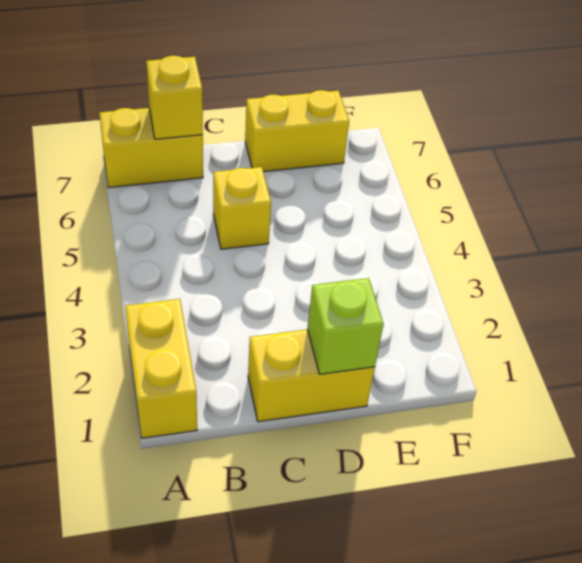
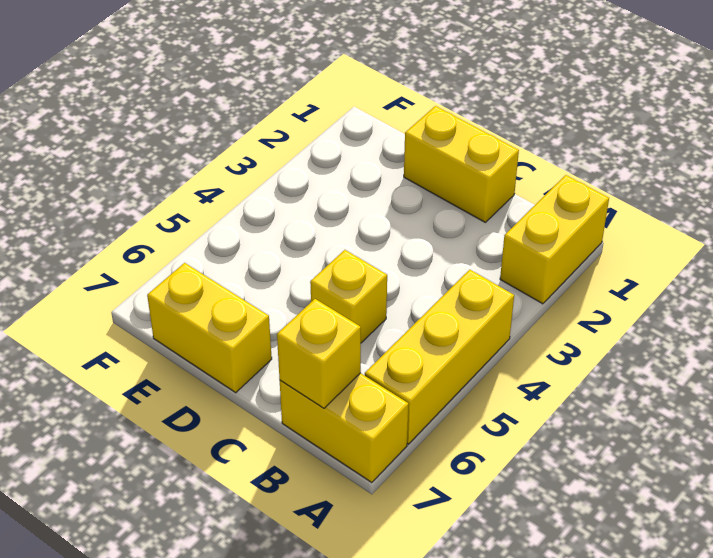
none -> yellow brick A4:A6 level 1
lime brick D1 level 2 -> none

